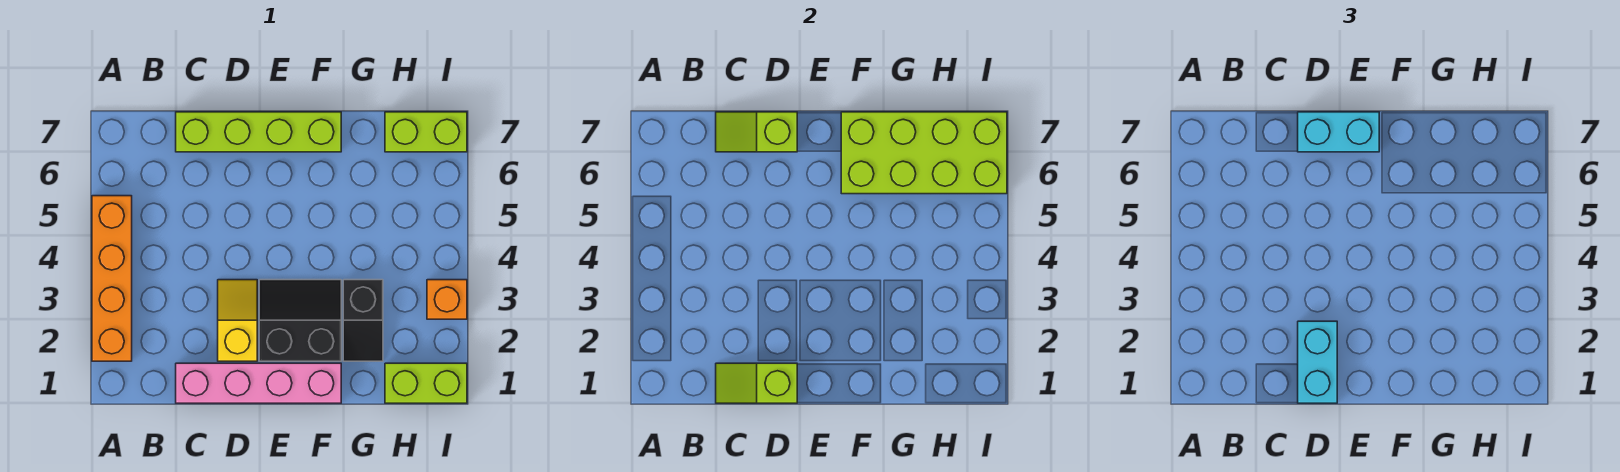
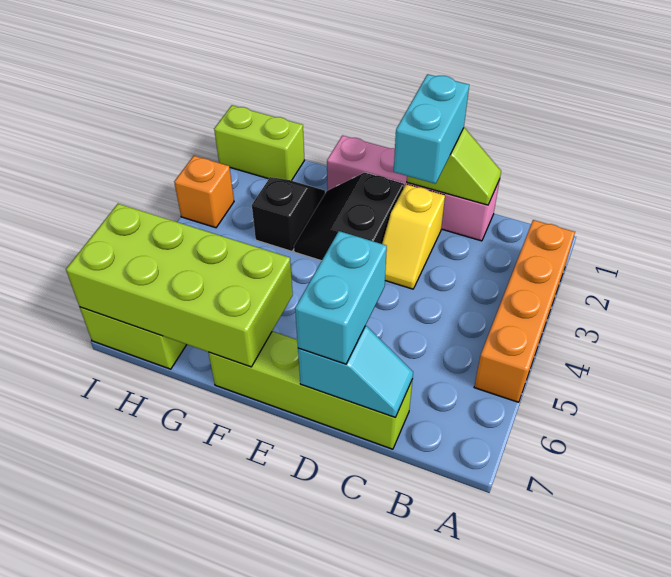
lime slope C7:D7 level 2 top D -> cyan slope C7:D7 level 2 top D
cyan brick D7:E7 level 3 -> cyan brick D6:D7 level 3
black slope E2:F3 level 1 top 2 -> black slope E2:F3 level 1 top E

